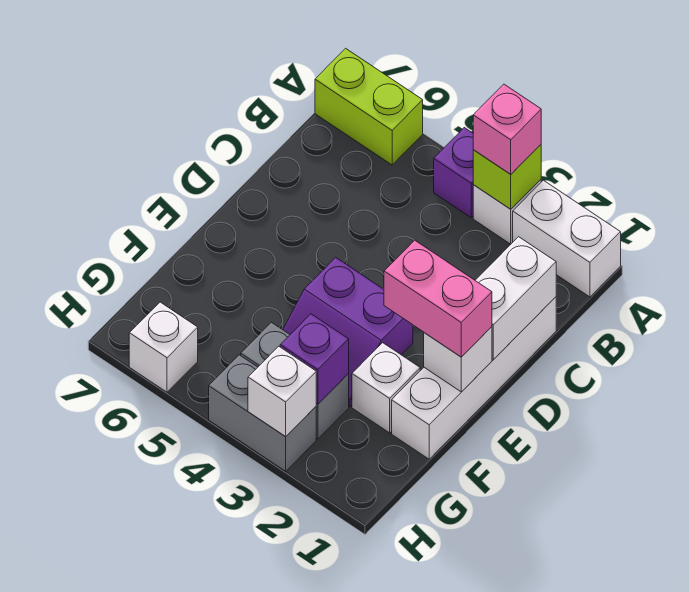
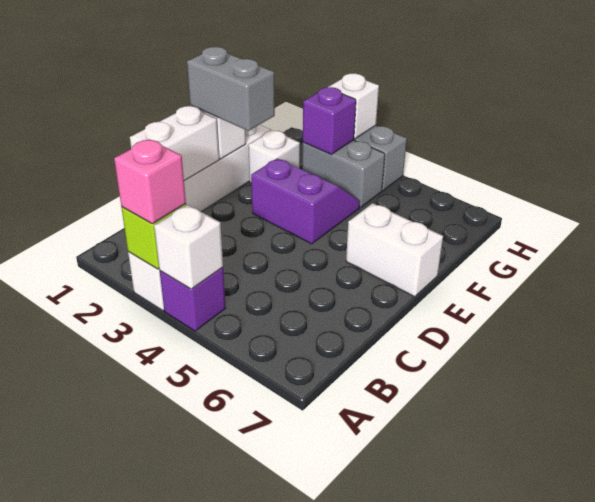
white brick A1:A2 level 1 -> white brick E6:E7 level 1
lime brick A6:A7 level 1 -> none
pink brick E1:E2 level 3 -> grey brick E1:E2 level 3
white brick H6 level 1 -> white brick A4 level 2

